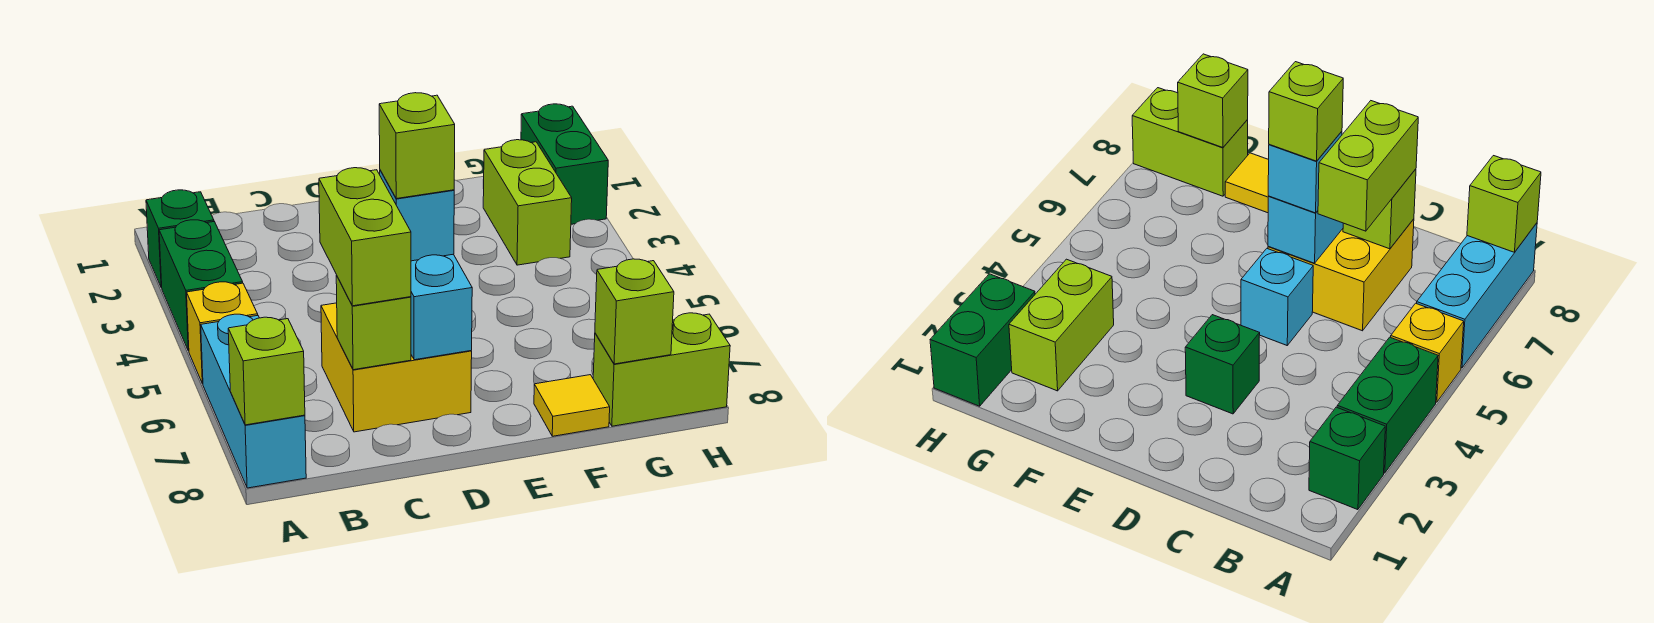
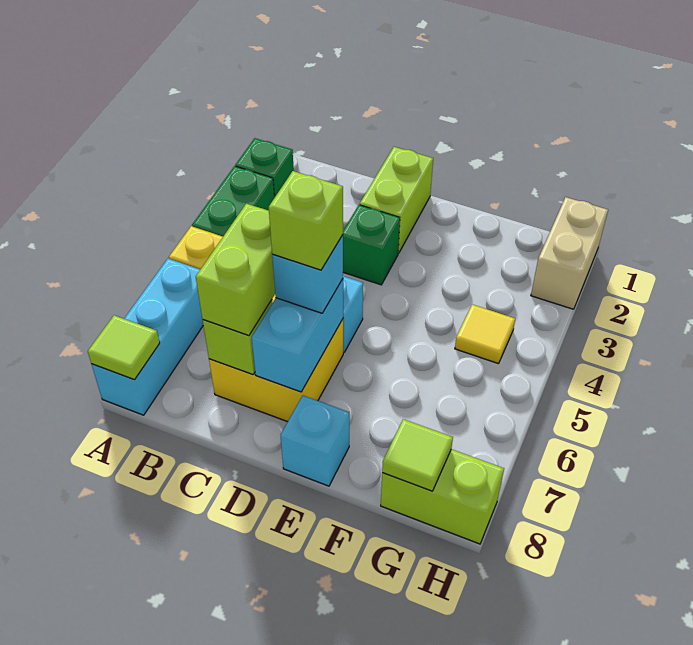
lime brick A8 level 2 -> lime tile A8 level 2
none -> cyan brick E8 level 1
yellow tile F8 level 1 -> yellow tile G4 level 1
lime brick G2:G3 level 1 -> lime brick D1:D2 level 1
lime brick G8 level 2 -> lime tile G8 level 2
green brick H1:H2 level 1 -> tan brick H1:H2 level 1

